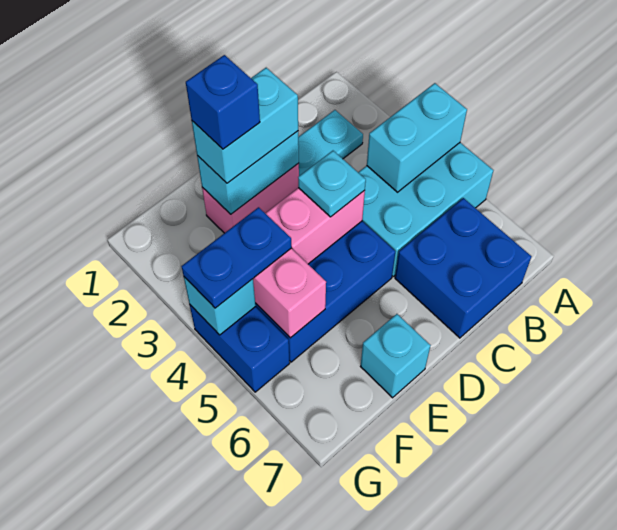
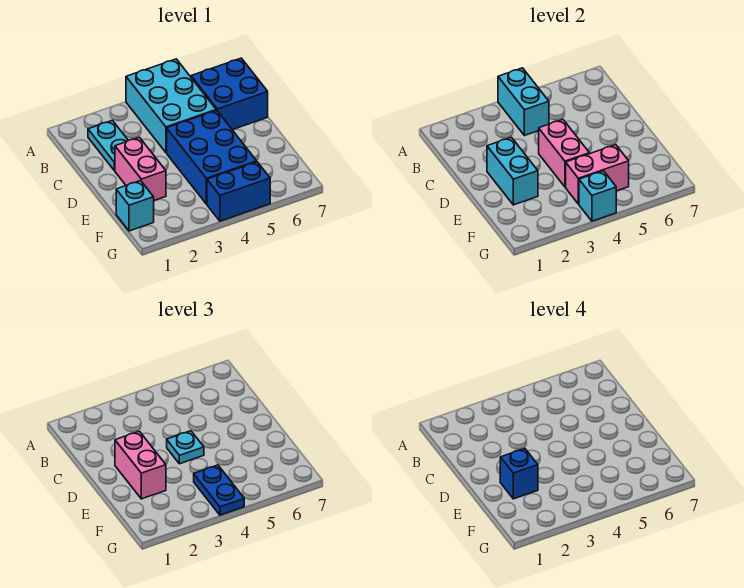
cyan brick D2:E2 level 3 -> pink brick D2:E2 level 3
cyan brick E7 level 1 -> cyan brick F1 level 1

